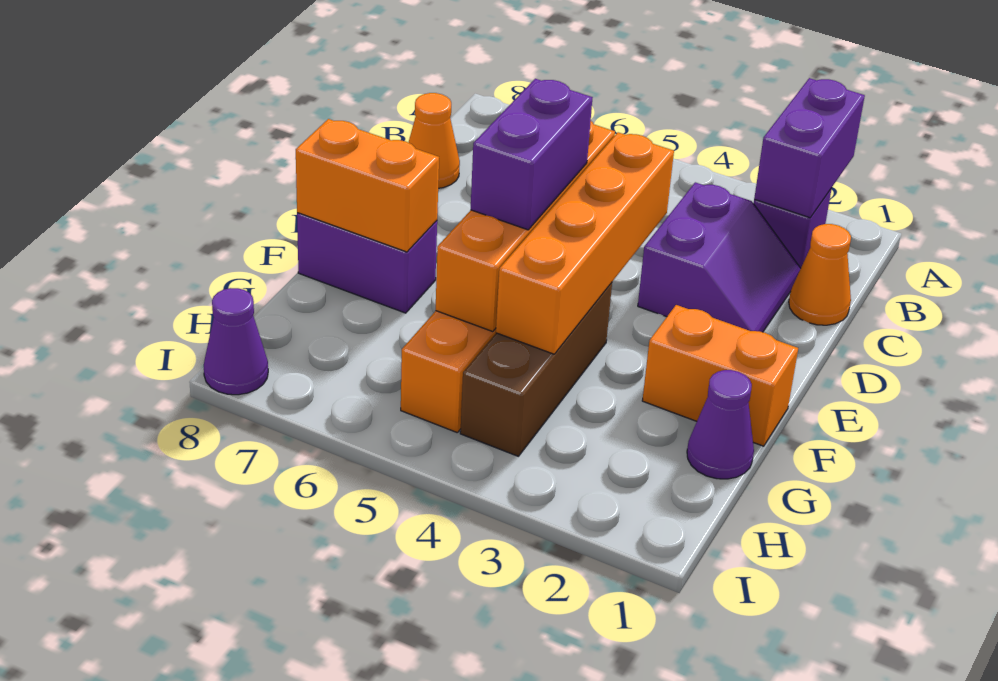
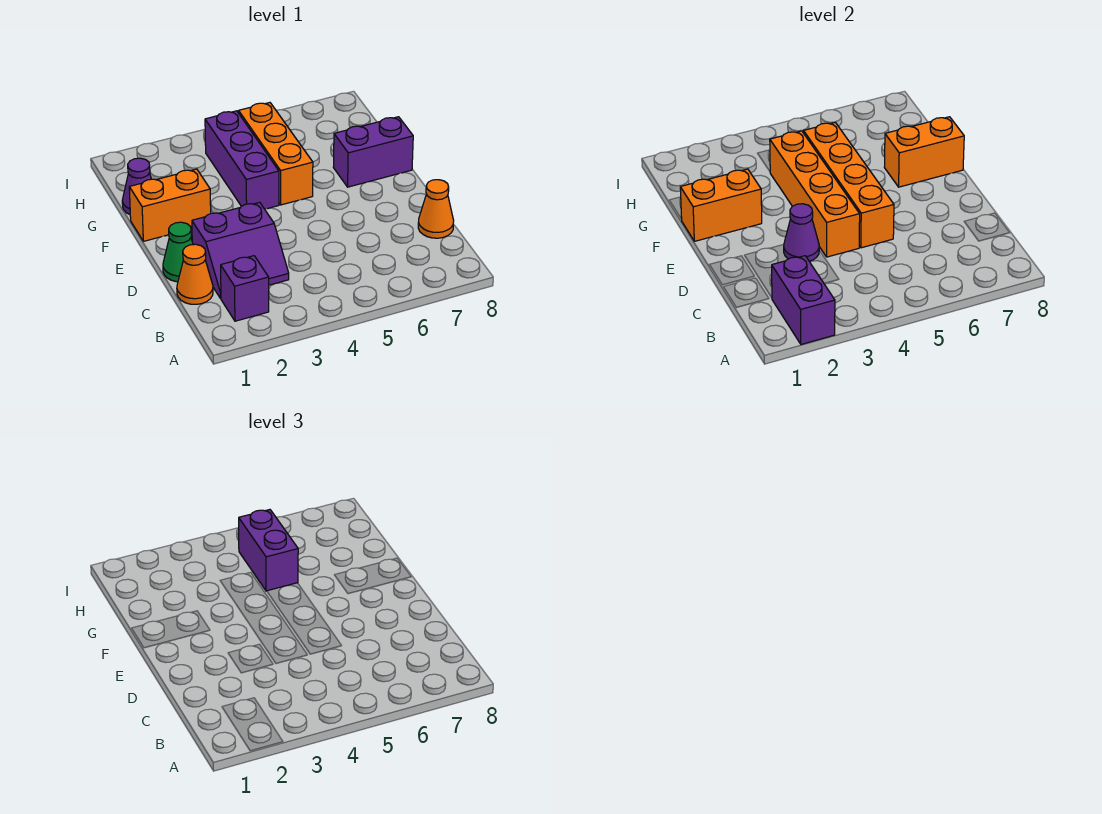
purple slope C2:D3 level 1 top 3 -> purple slope C2:D3 level 1 top D
none -> green cone D1 level 1
purple brick E5:F5 level 3 -> purple brick G5:H5 level 3
none -> orange brick F1:F2 level 2
brown brick F4:H4 level 1 -> purple brick F4:H4 level 1
purple cone I8 level 1 -> purple cone D3 level 2

